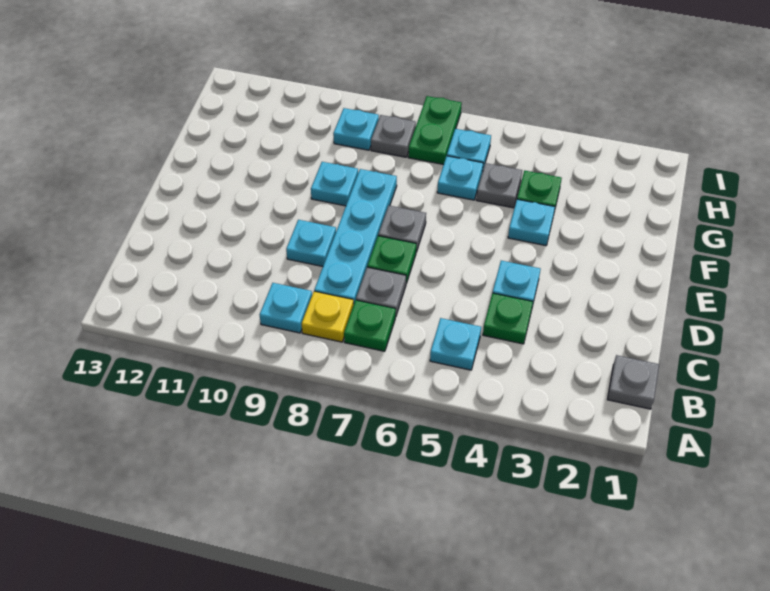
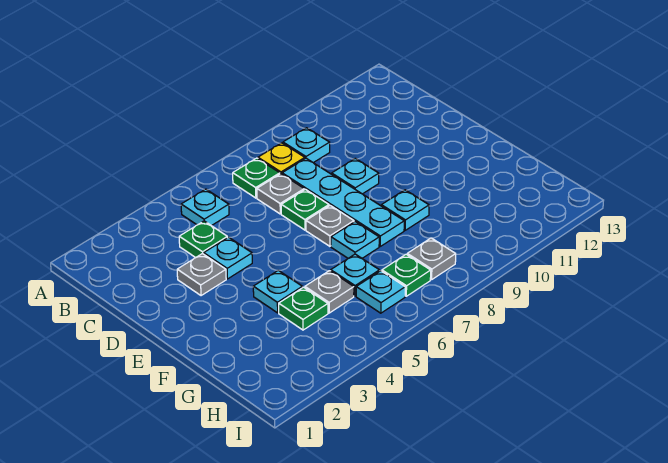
grey plate B1 level 1 -> grey plate D3 level 1
green plate H7:I7 level 1 -> green plate H7 level 1
cyan plate H9 level 1 -> cyan plate F7 level 1

